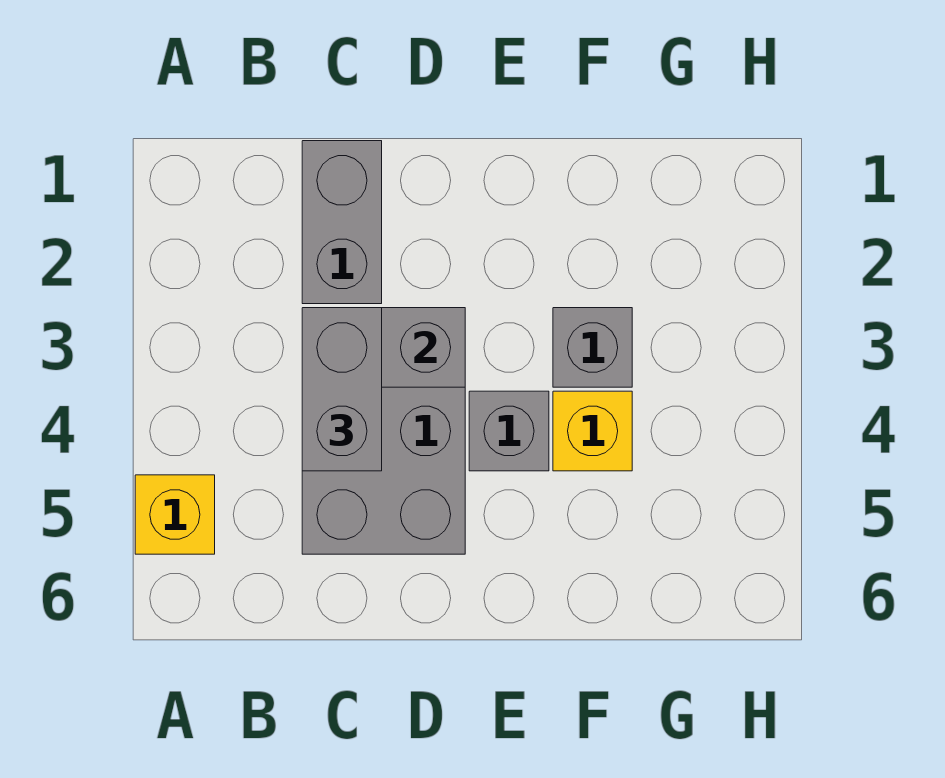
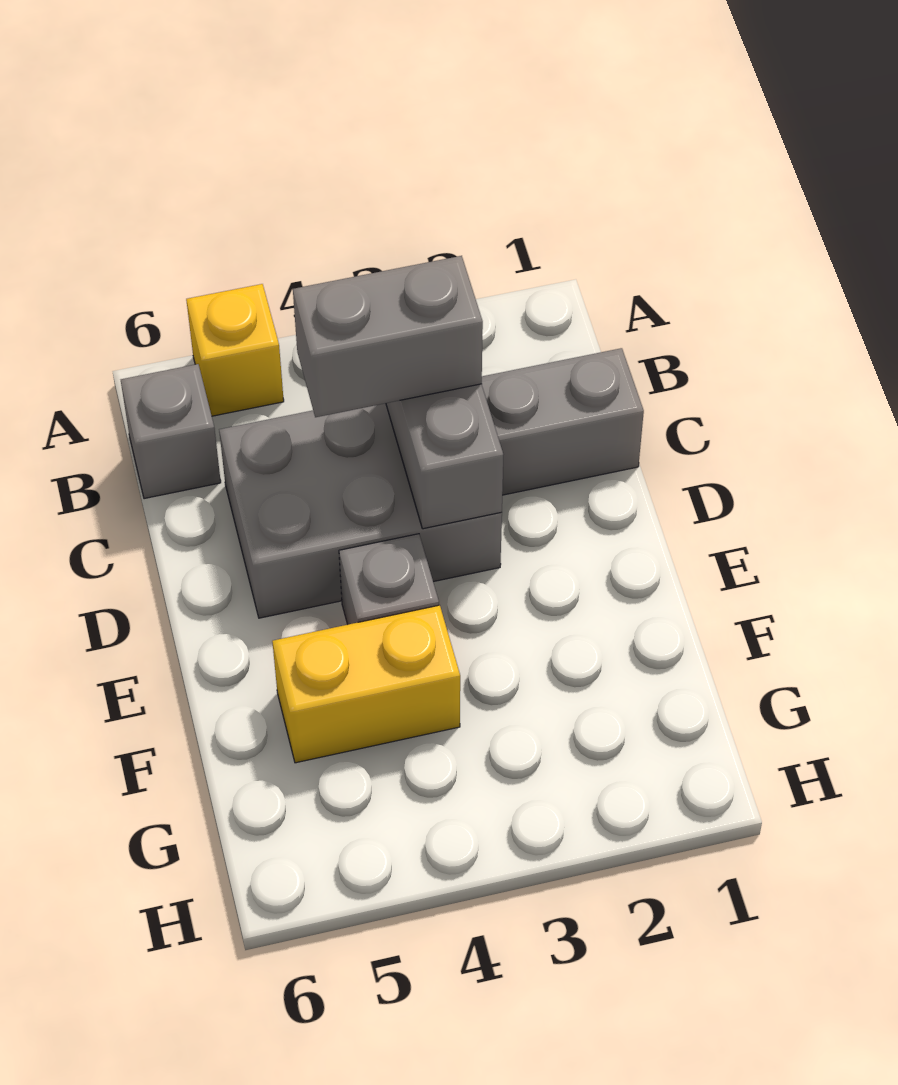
grey brick F3 level 1 -> grey brick B6 level 1
yellow brick F4 level 1 -> yellow brick F4:F5 level 1

